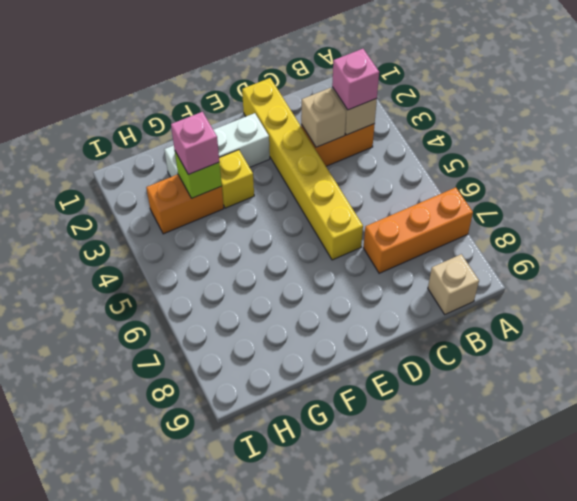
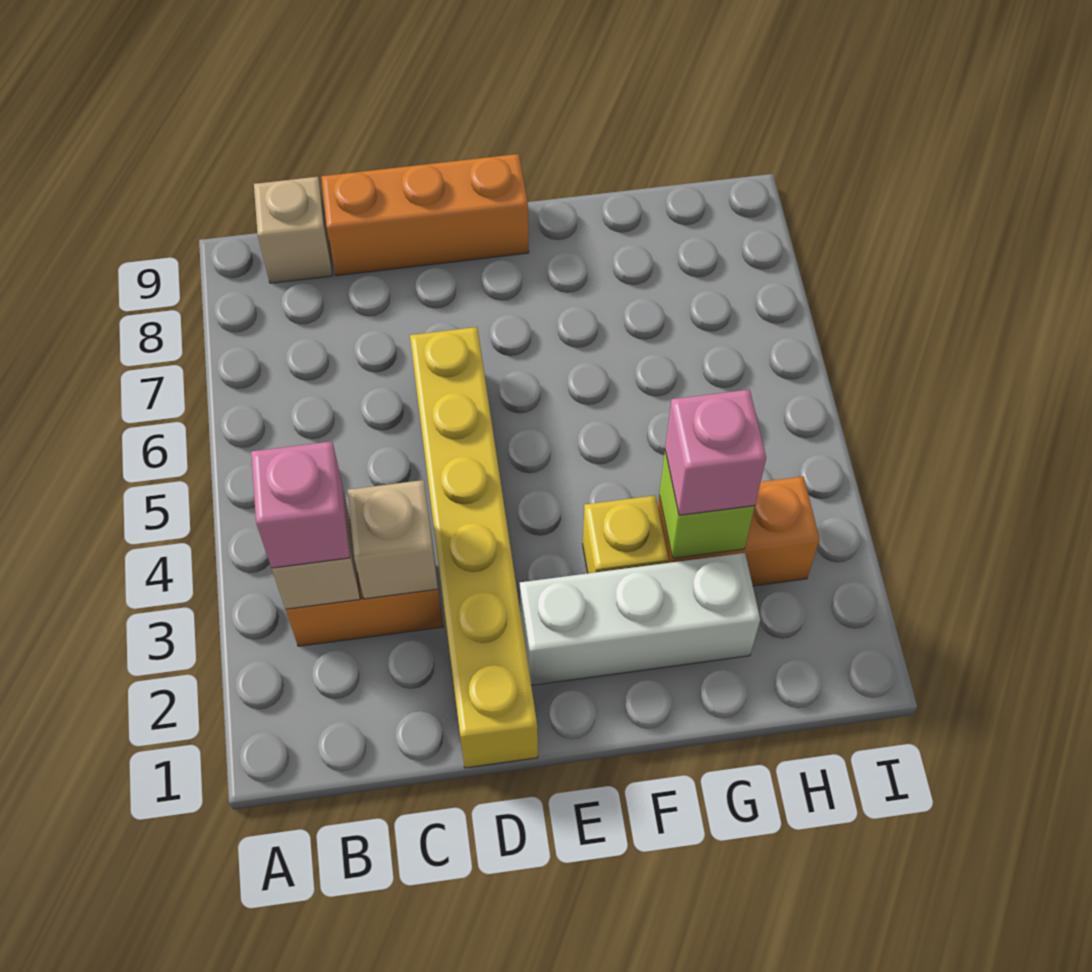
orange brick A7:C7 level 1 -> orange brick C9:E9 level 1

